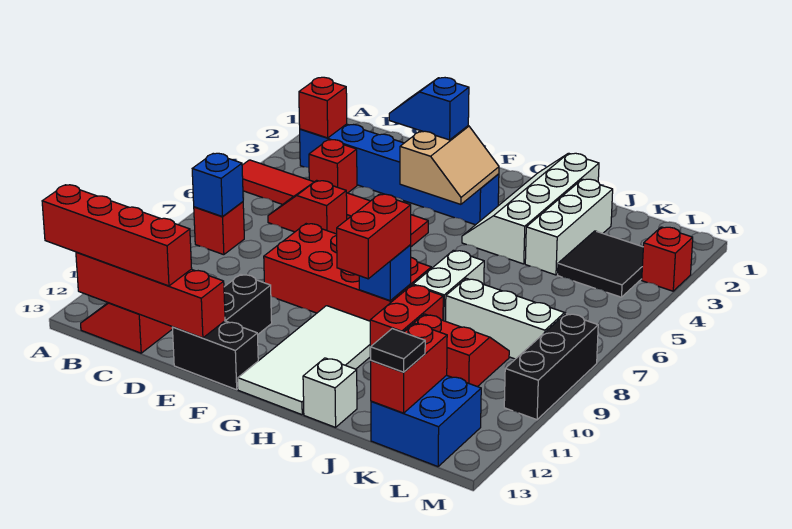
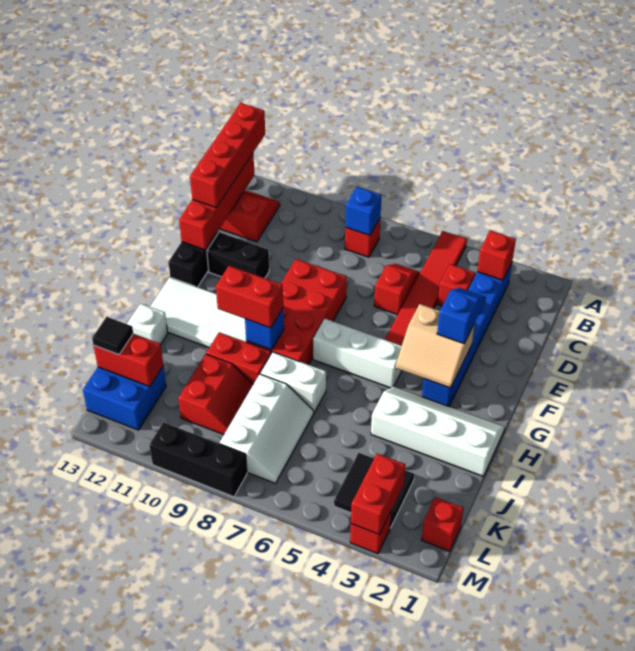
white brick J2:J4 level 1 -> white brick G5:G7 level 1
none -> red brick L1 level 1
none -> red brick L3:M3 level 2

